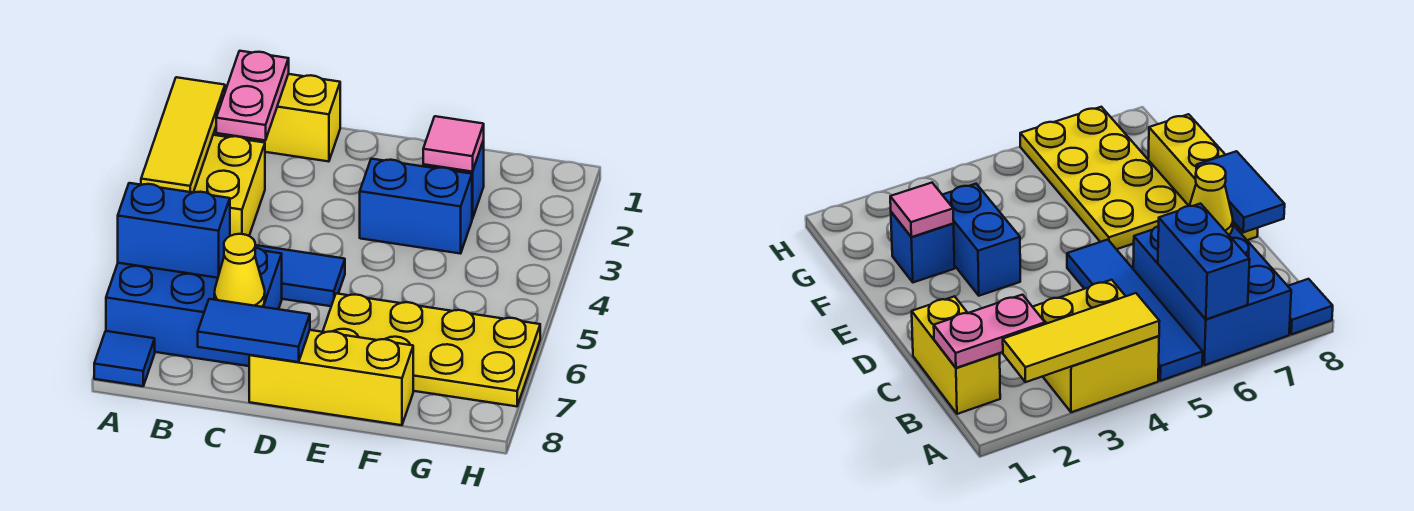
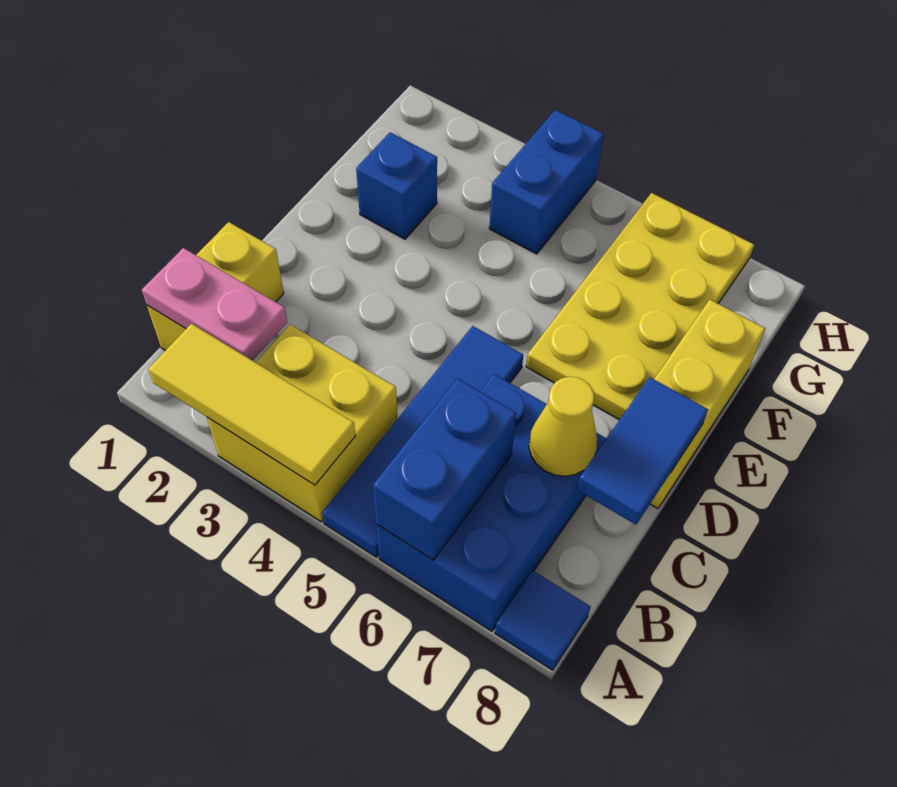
blue brick E3:F3 level 1 -> blue brick G4:H4 level 1
pink tile F2 level 2 -> none

